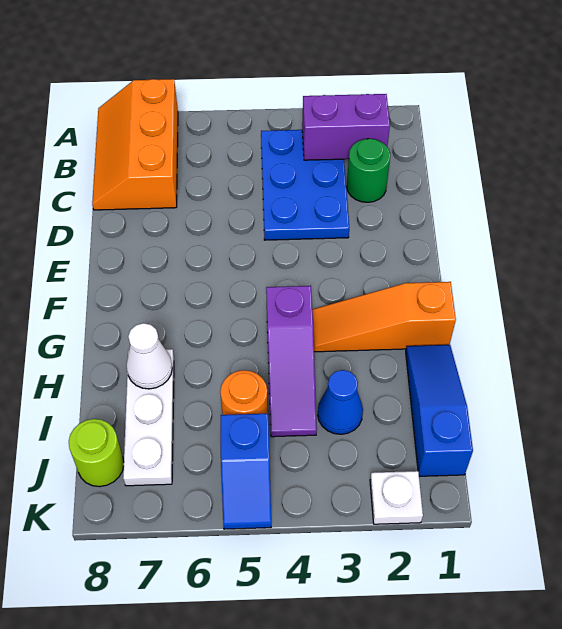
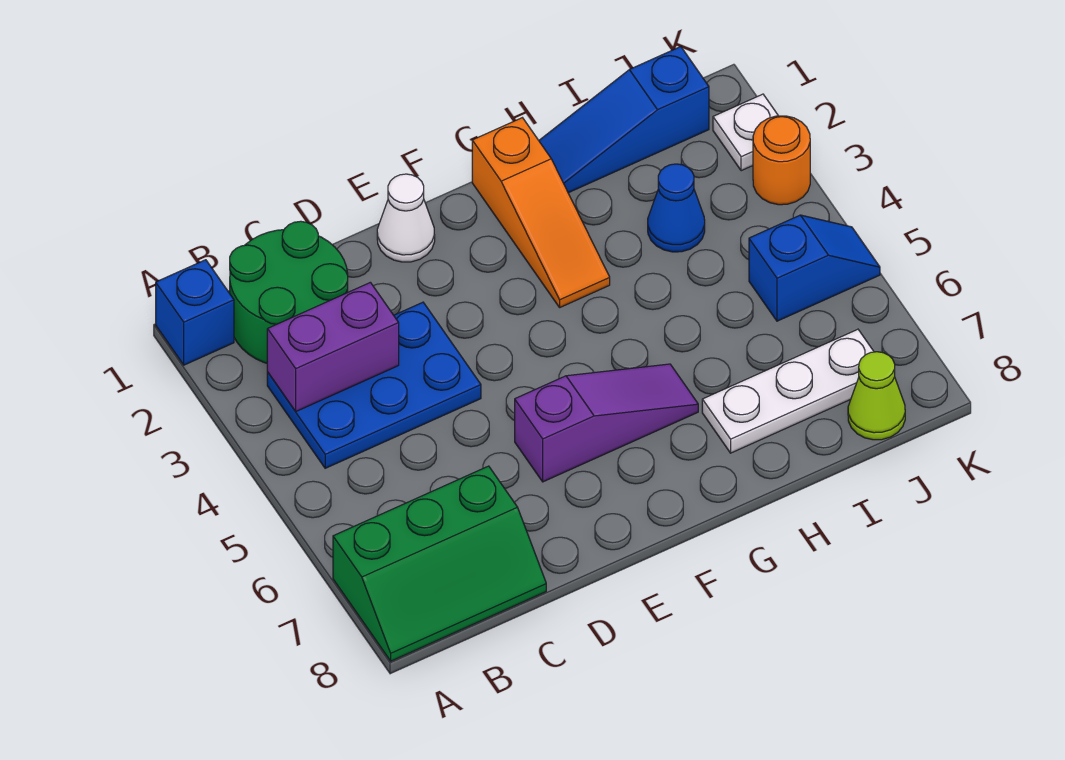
none -> blue brick A1 level 1
orange slope A7:C8 level 1 top 7 -> green slope A7:C8 level 1 top 7
purple brick B2:B3 level 2 -> purple brick B3:C3 level 2
green round brick C2 level 1 -> green round brick B1:C2 level 1
purple slope G4:I4 level 1 top G -> purple slope E6:G6 level 1 top E
white cone H7 level 2 -> white cone E1 level 1
orange round brick I5 level 1 -> orange round brick K3 level 1
lime round brick J8 level 1 -> lime cone J8 level 1

